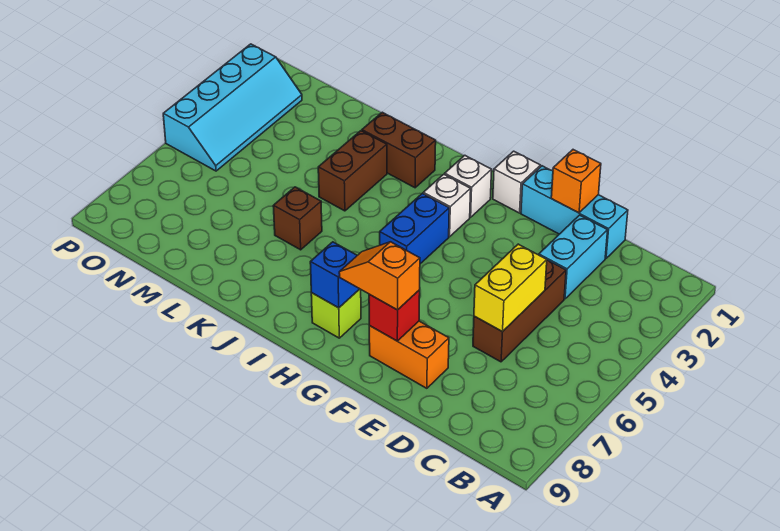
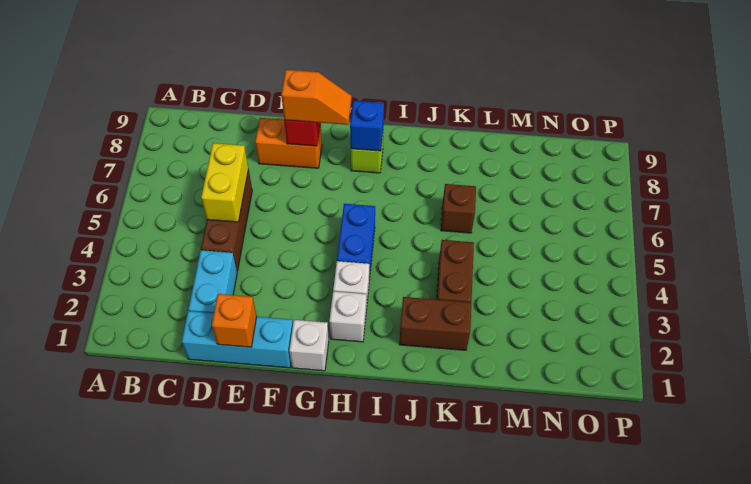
cyan slope O2:P5 level 1 top P -> none

